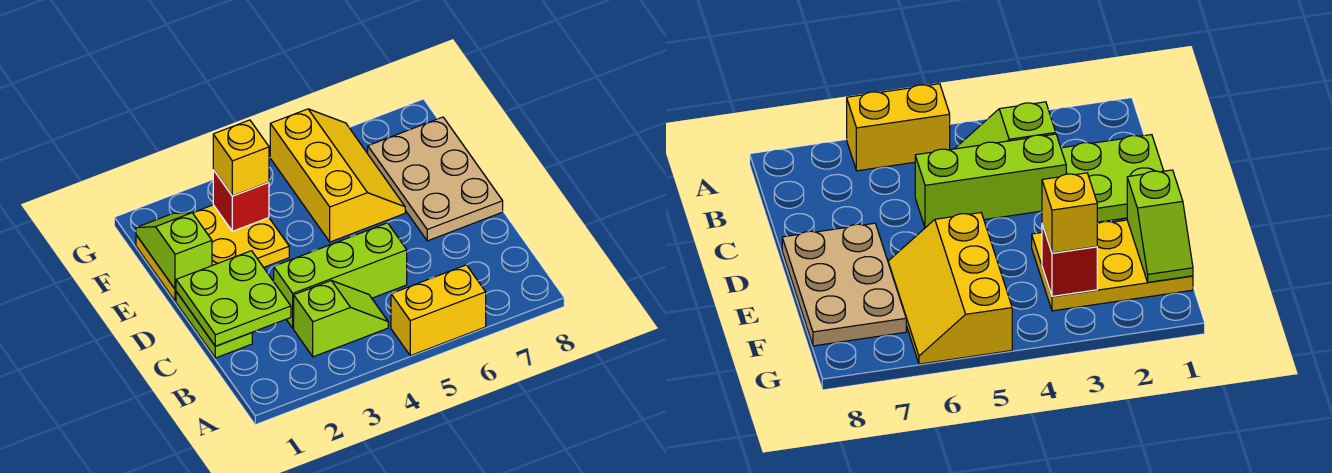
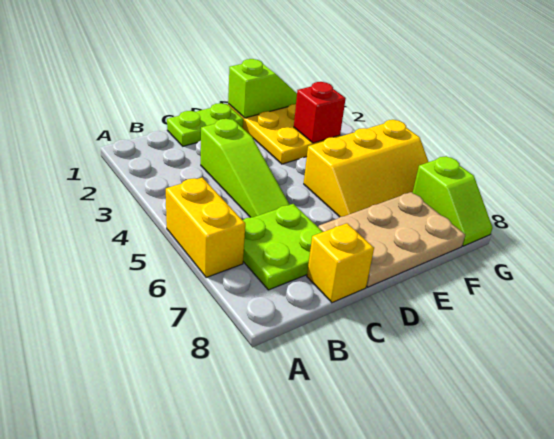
lime slope B3:B4 level 1 top 3 -> lime slope G7:G8 level 1 top 7
lime plate C1:D2 level 2 -> lime plate B6:C7 level 1
lime brick C3:C5 level 1 -> lime slope C3:C5 level 1 top 3
yellow brick F3 level 3 -> yellow brick C8 level 1

